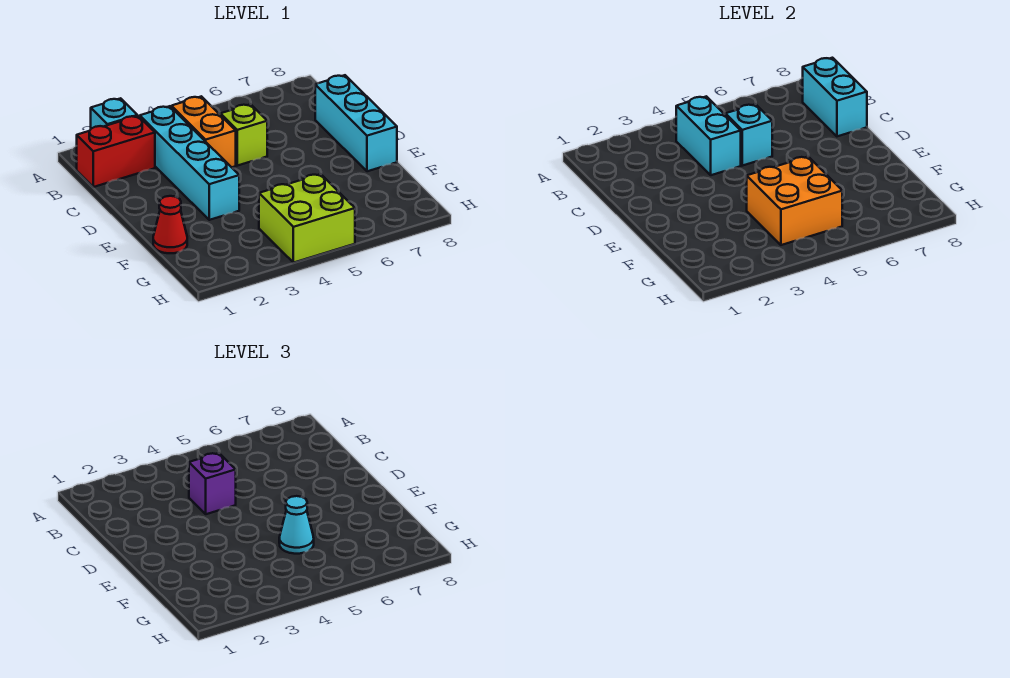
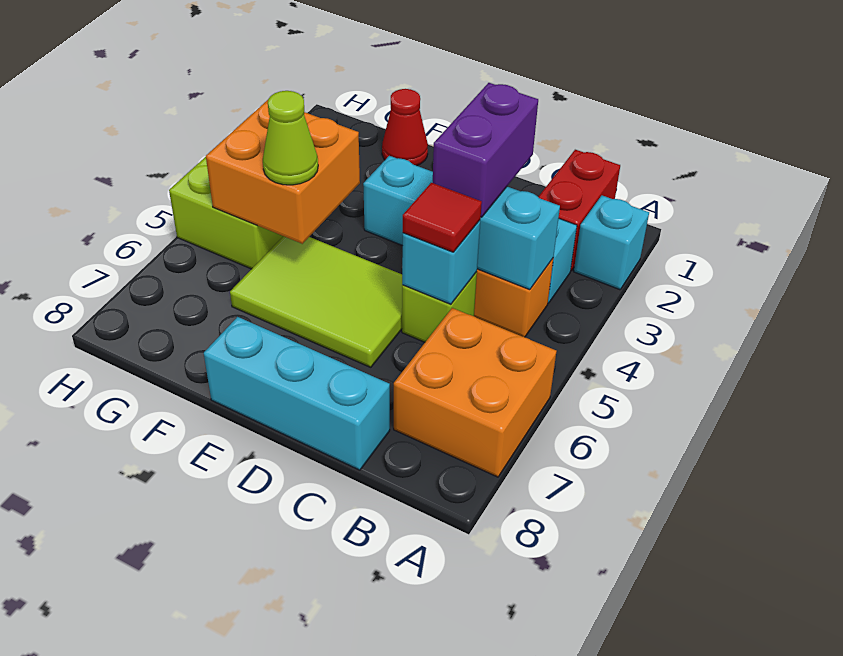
none -> orange brick A6:B7 level 1
cyan brick B8:C8 level 2 -> none
purple brick C4 level 3 -> purple brick C3:C4 level 3
none -> red tile C5 level 3
none -> lime tile D5:F6 level 1
cyan cone F5 level 3 -> lime cone F5 level 3

